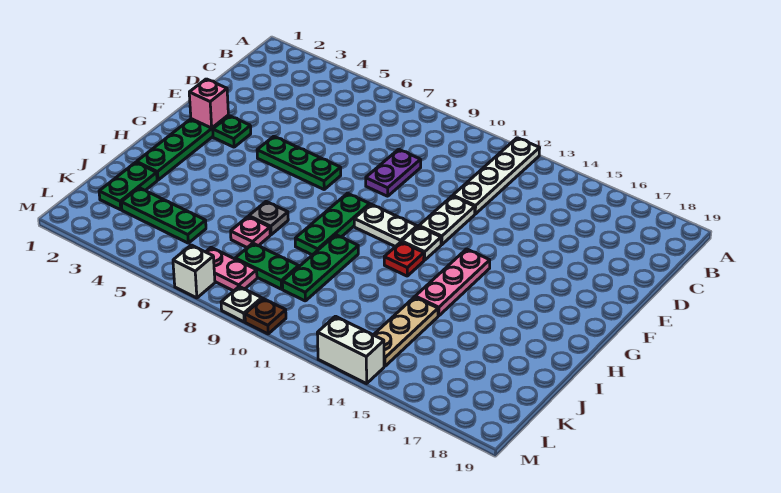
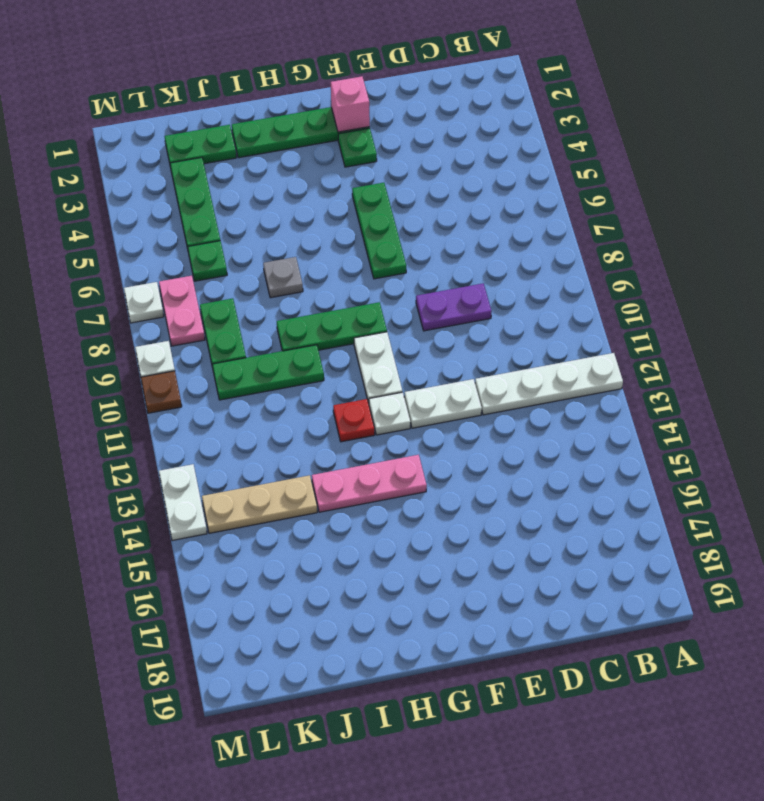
pink plate J7 level 1 -> none
none -> green plate K6 level 1
white brick M7 level 1 -> white plate M7 level 1
white brick M13:M14 level 1 -> white plate M13:M14 level 1

